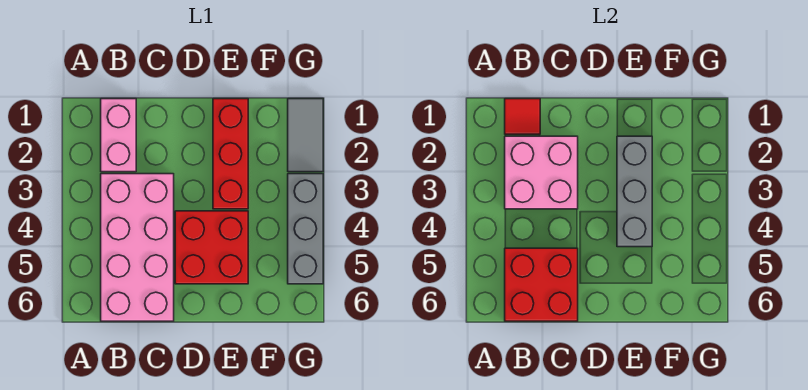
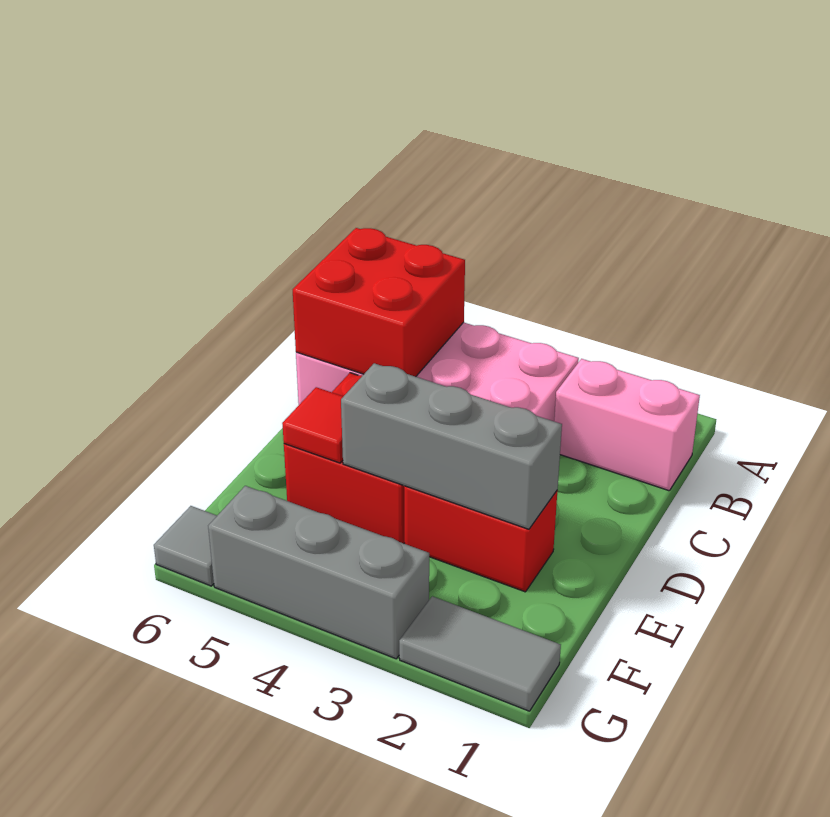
red tile B1 level 2 -> red tile E5 level 2
pink brick B2:C3 level 2 -> none
red brick E1:E3 level 1 -> red brick E2:E3 level 1
none -> grey tile G6 level 1

